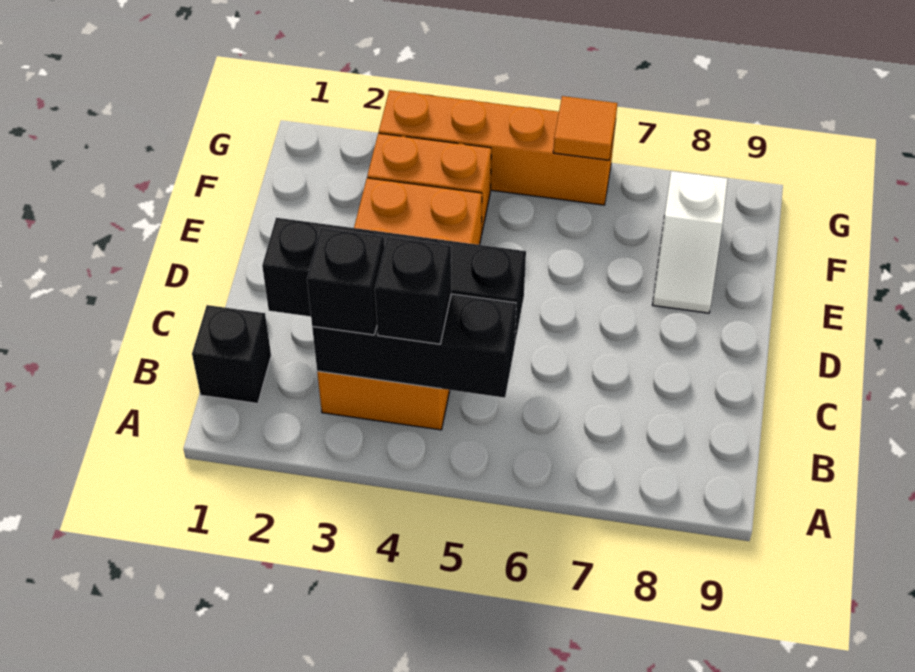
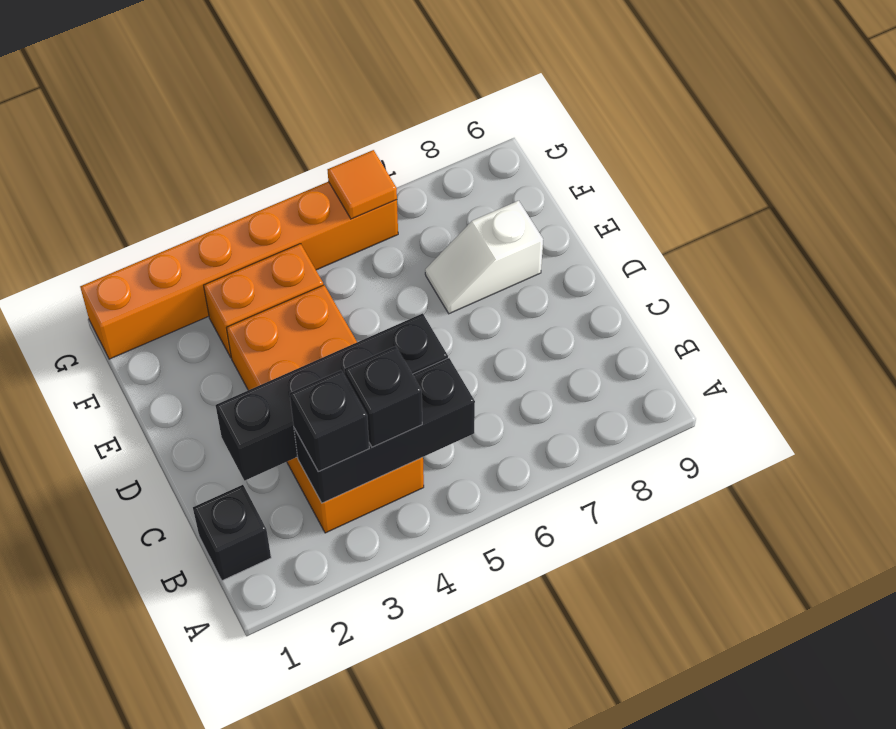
white slope E8:F8 level 1 top F -> white slope E7:E8 level 1 top 8
orange brick G3:G6 level 1 -> orange brick G1:G6 level 1

